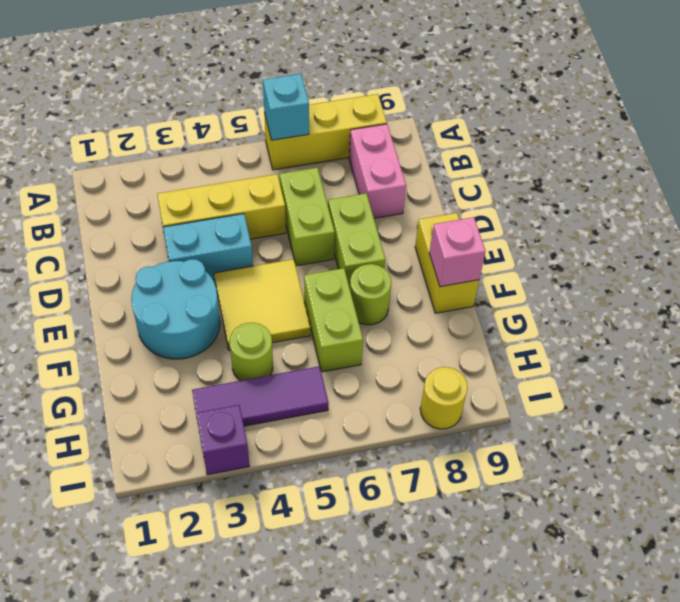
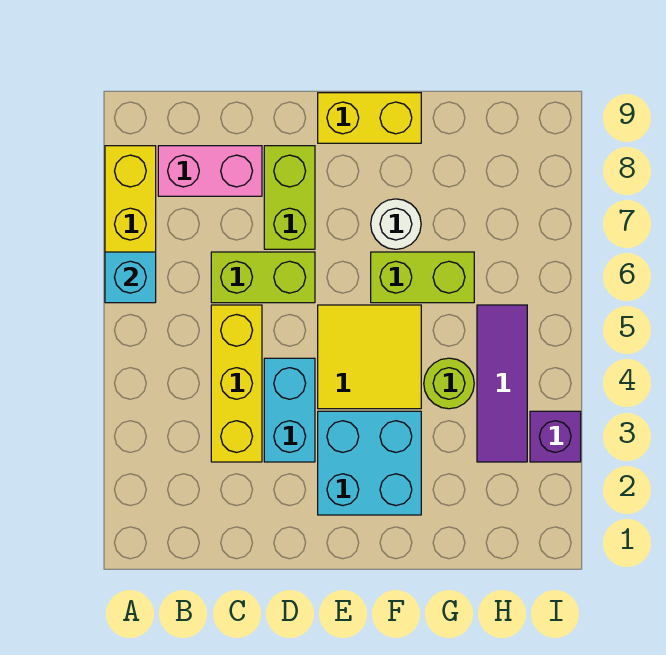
lime brick D7:E7 level 1 -> lime brick D7:D8 level 1
cyan round brick E2:F3 level 1 -> cyan brick E2:F3 level 1
lime round brick F7 level 1 -> white round brick F7 level 1
pink brick F9 level 2 -> none
yellow round brick I8 level 1 -> none

